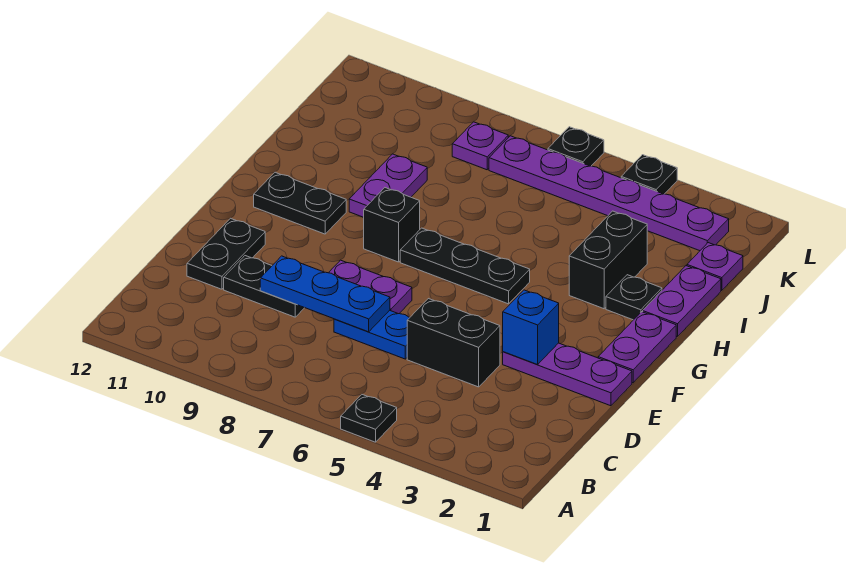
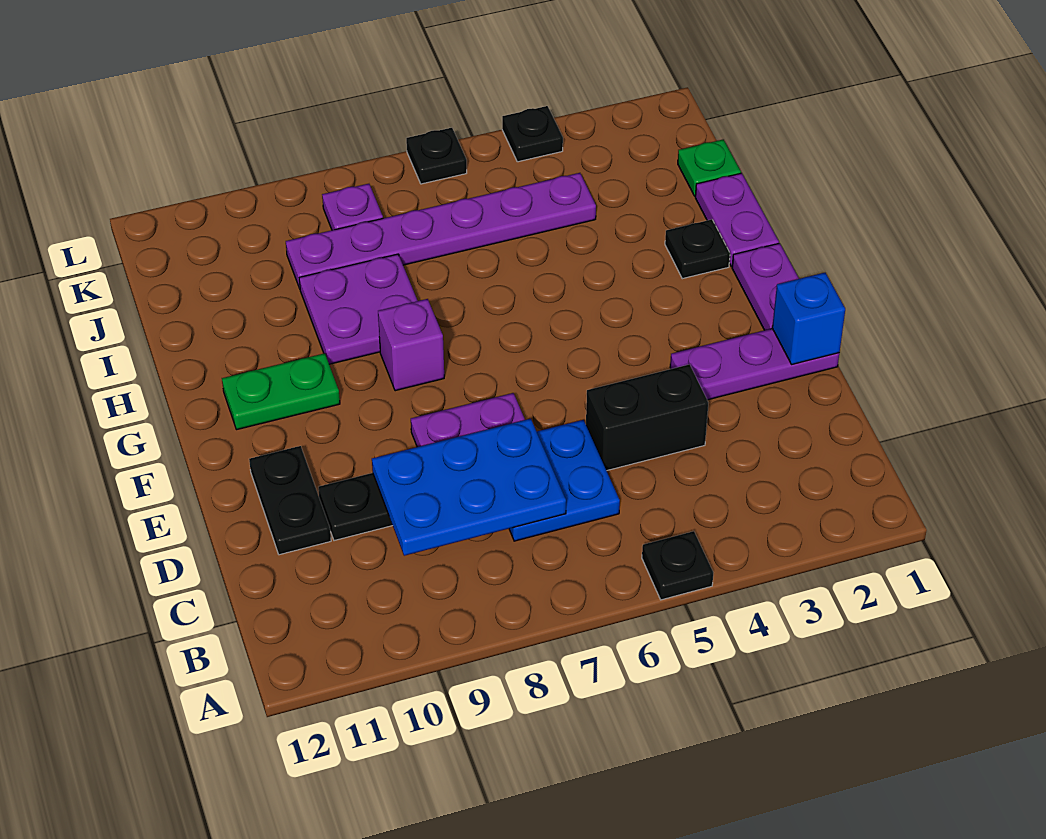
blue plate D6:D7 level 1 -> blue plate C6:D7 level 1
blue plate D7:D9 level 2 -> blue plate C7:D9 level 2
blue brick E3 level 2 -> blue brick E1 level 2
black plate G5:G7 level 1 -> none
black brick G8 level 1 -> purple brick G8 level 1
black plate G10:G11 level 1 -> green plate G10:G11 level 1
black brick H3:I3 level 1 -> none
purple plate H9:I9 level 1 -> purple plate H8:I9 level 1
purple plate J1 level 1 -> green plate J1 level 1
purple plate K2:K7 level 1 -> purple plate J4:J9 level 1

